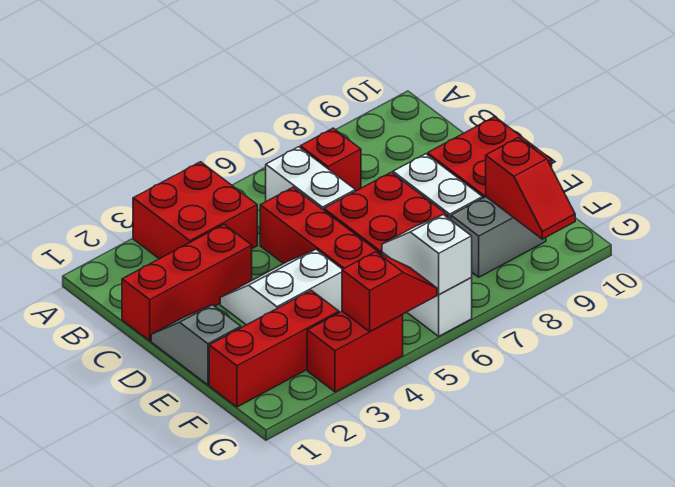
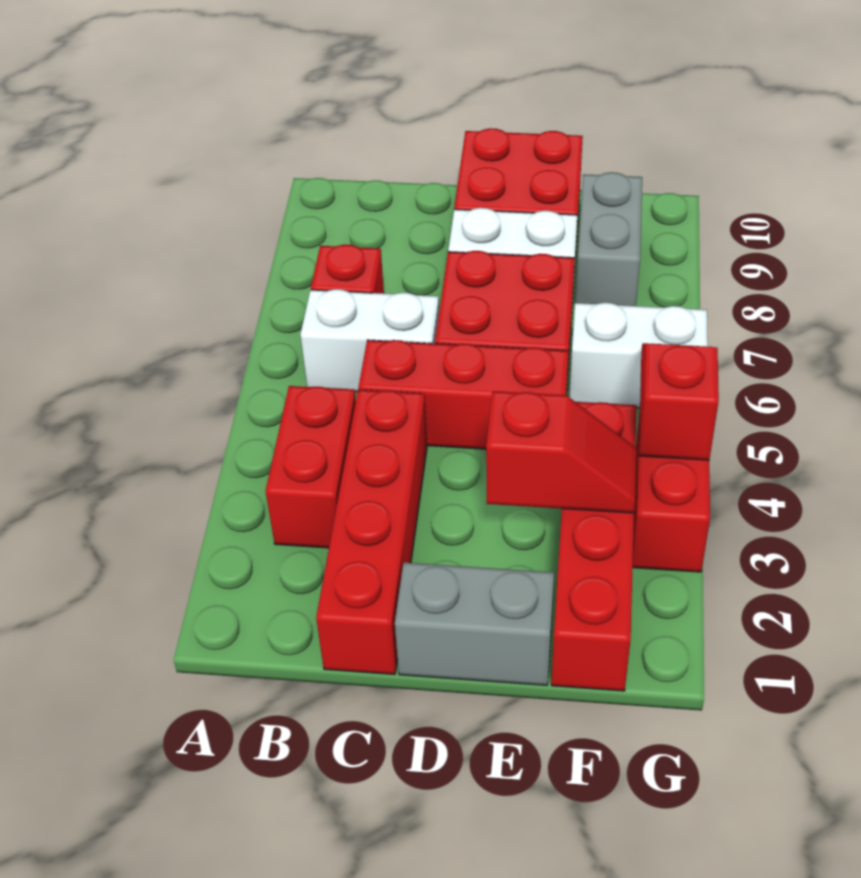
red brick A3:B4 level 1 -> red brick B3:B4 level 1
red brick C1:C3 level 1 -> red brick C1:C4 level 1
grey slope D1:E1 level 1 top E -> grey brick D1:E1 level 1
white slope D3:E4 level 1 top E -> none
red brick F1:F3 level 1 -> red brick F1:F4 level 1
white slope F6:G6 level 2 top G -> none
red slope F9:G9 level 2 top F -> red slope E3:F3 level 2 top E

